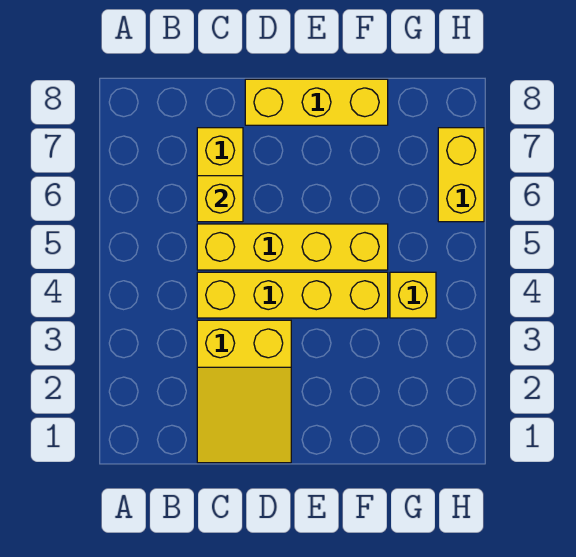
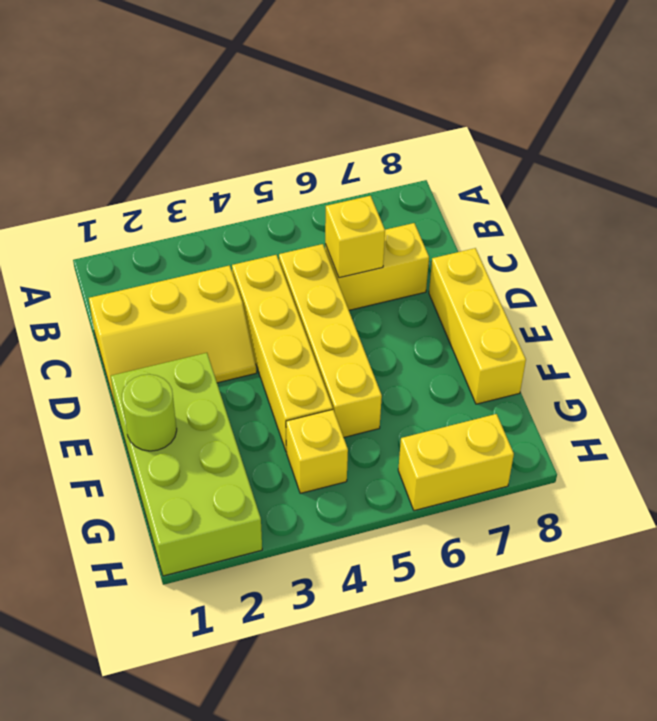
yellow slope C1:D3 level 1 top 3 -> yellow slope C1:D3 level 1 top C
none -> lime brick E1:H2 level 1
none -> lime round brick F1 level 2

